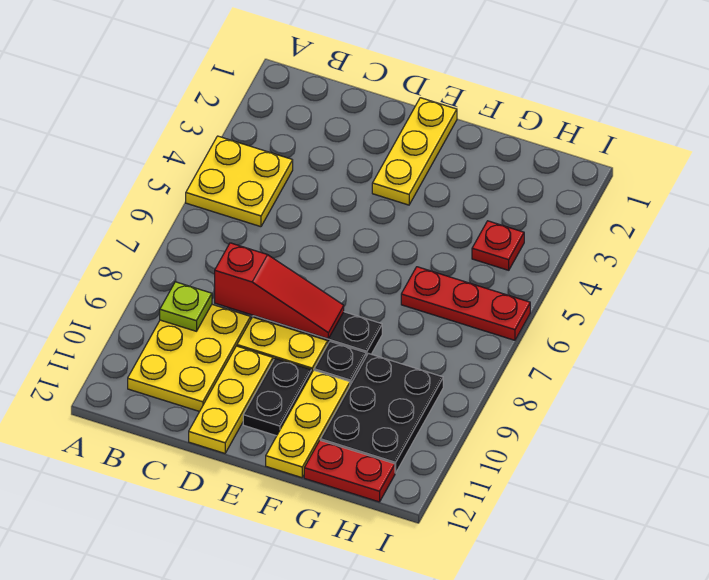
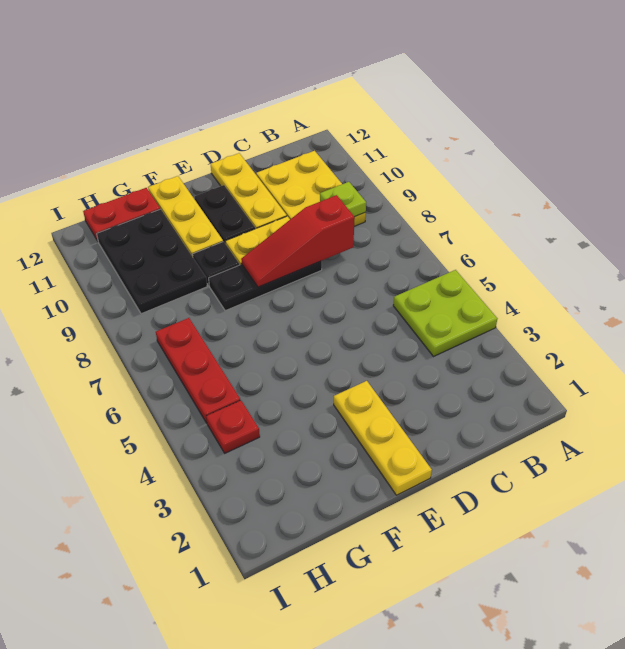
yellow plate A4:B5 level 1 -> lime plate A4:B5 level 1
red plate G6:I6 level 1 -> red plate H5:H7 level 1

